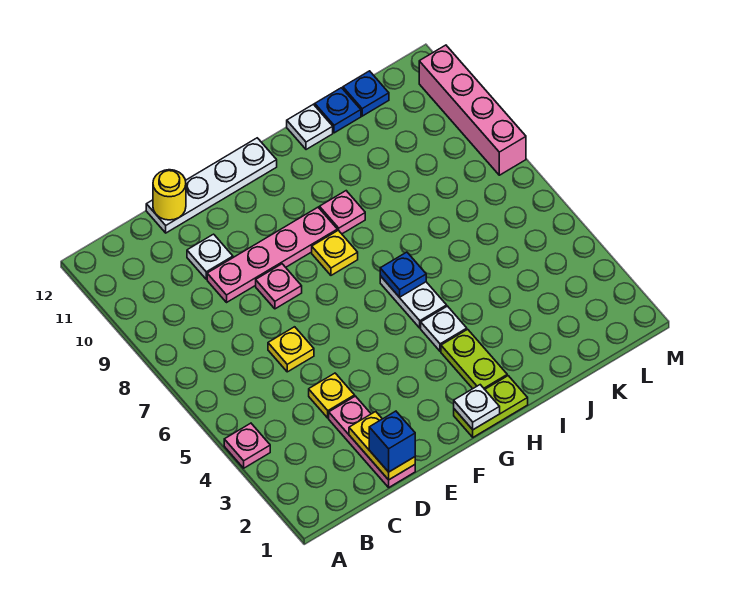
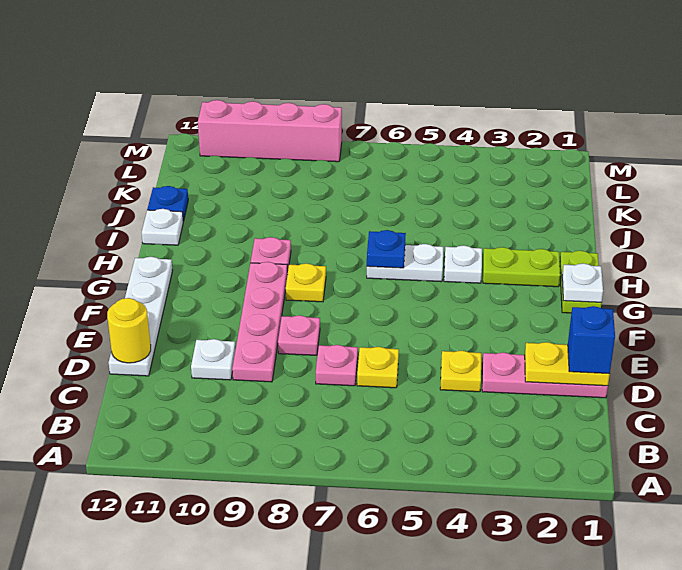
pink plate A4 level 1 -> pink plate D7 level 1
blue plate K12 level 1 -> none

